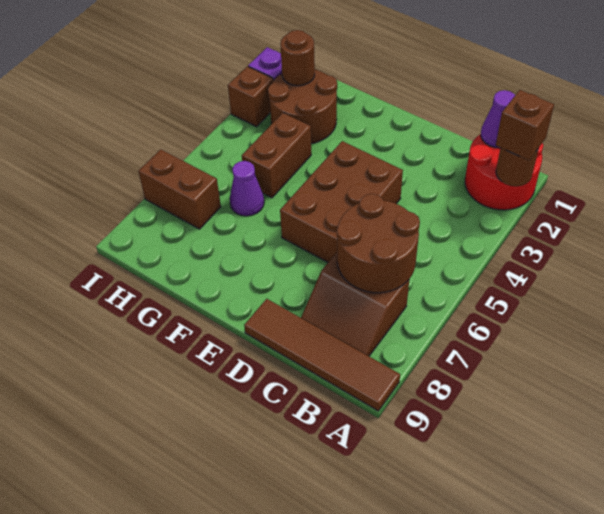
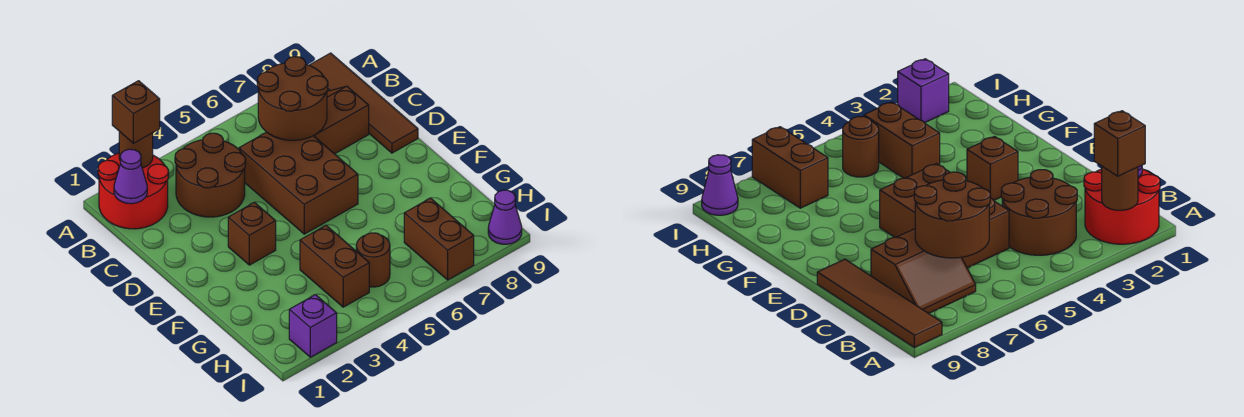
brown slope B7:C8 level 1 top 7 -> brown slope B7:C8 level 1 top C
brown brick D4:E6 level 1 -> brown brick C5:E6 level 1
brown round brick G2:H3 level 1 -> brown round brick B3:C4 level 1
brown brick G4:G5 level 1 -> brown brick G4:H4 level 1
purple cone G6 level 1 -> purple cone I9 level 1
brown round brick H2 level 2 -> brown round brick H5 level 1
brown brick I3 level 1 -> brown brick E3 level 1

